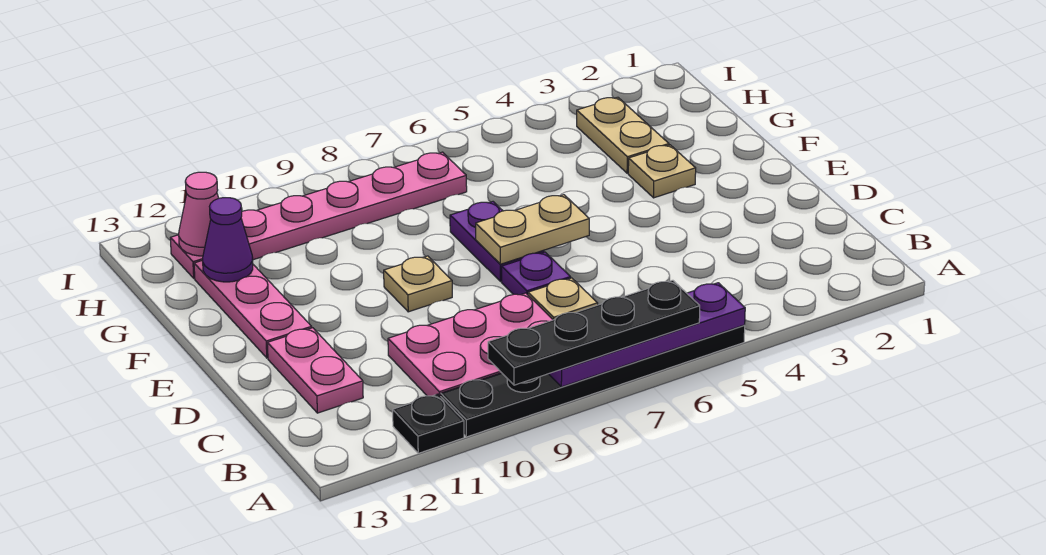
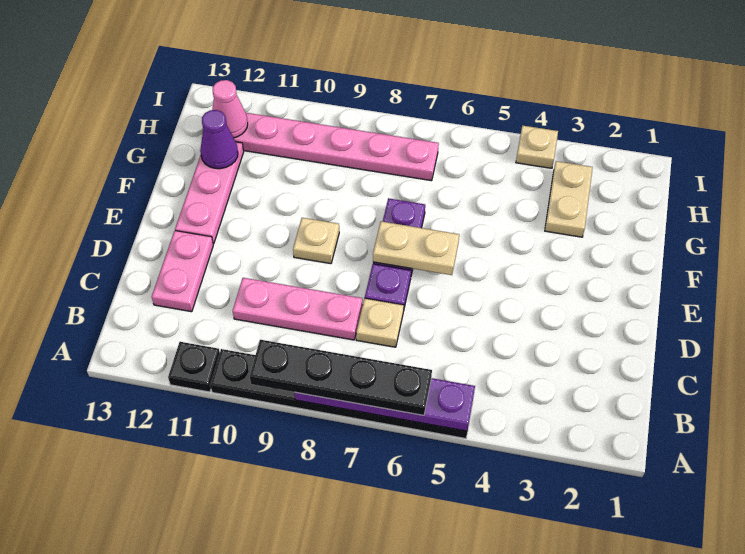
pink plate B8:C10 level 1 -> pink plate C8:C10 level 1
tan plate F3 level 1 -> tan plate I4 level 1

